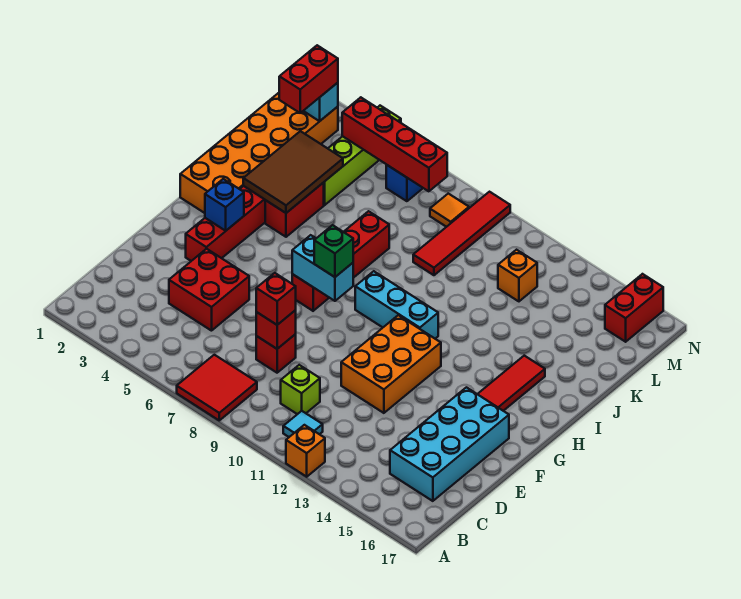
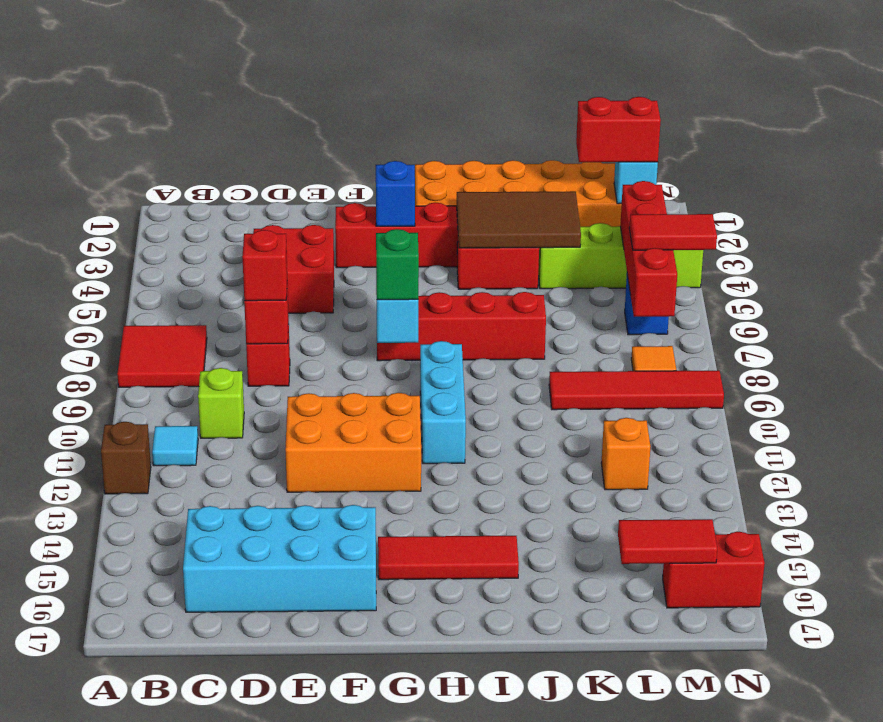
orange brick A12 level 1 -> brown brick A12 level 1
none -> red tile L16:M16 level 2
none -> red tile M6:N6 level 3

